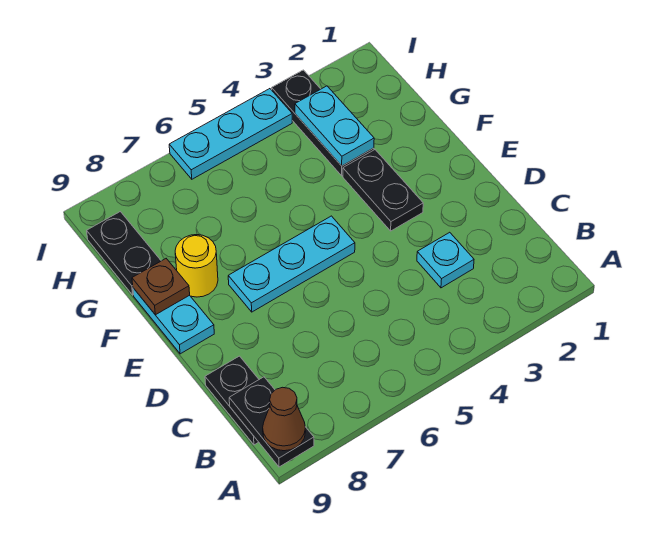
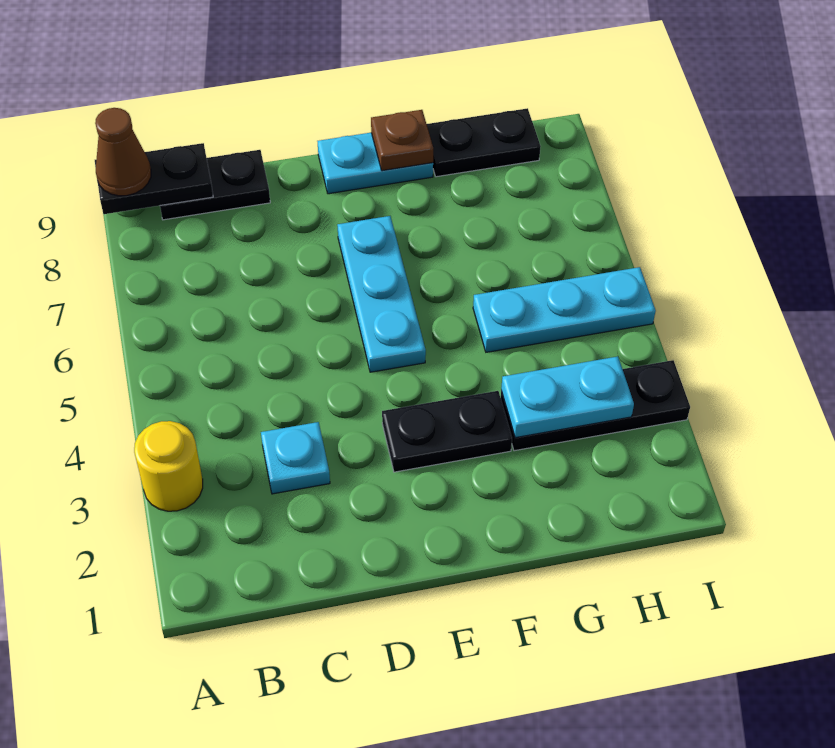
yellow round brick F8 level 1 -> yellow round brick A3 level 1
cyan plate I4:I6 level 1 -> cyan plate G5:I5 level 1

